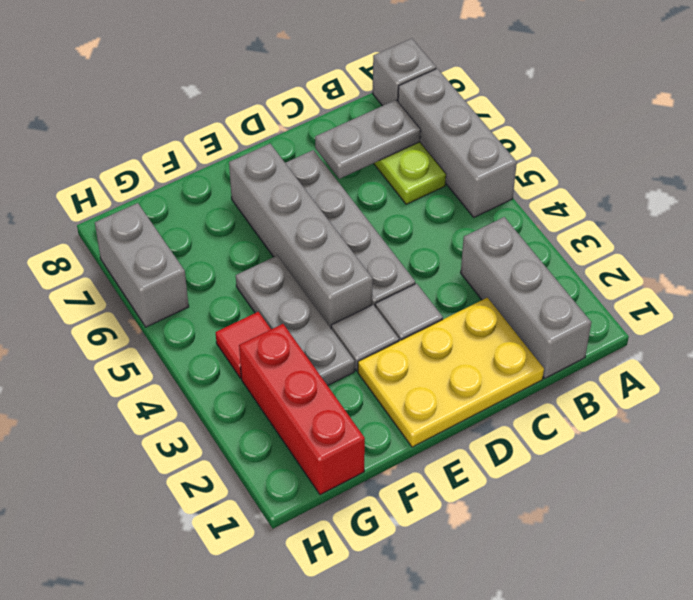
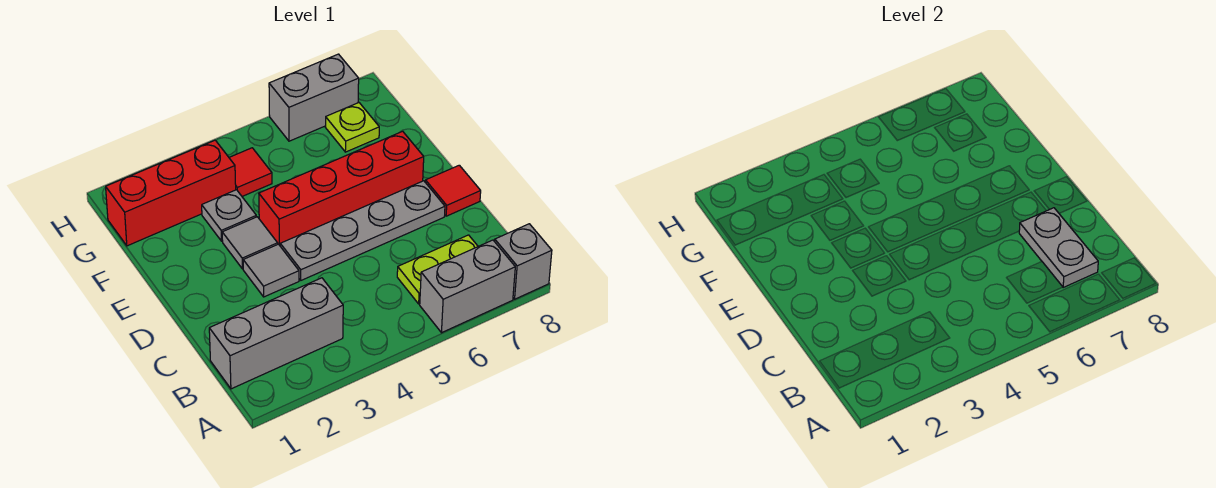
grey brick A5:A7 level 1 -> grey brick A6:A7 level 1
yellow plate C1:E2 level 1 -> none
none -> red tile D8 level 1
grey brick E4:E7 level 1 -> red brick E4:E7 level 1
grey plate F3:F5 level 1 -> grey plate F3 level 1
none -> lime plate G7 level 1

